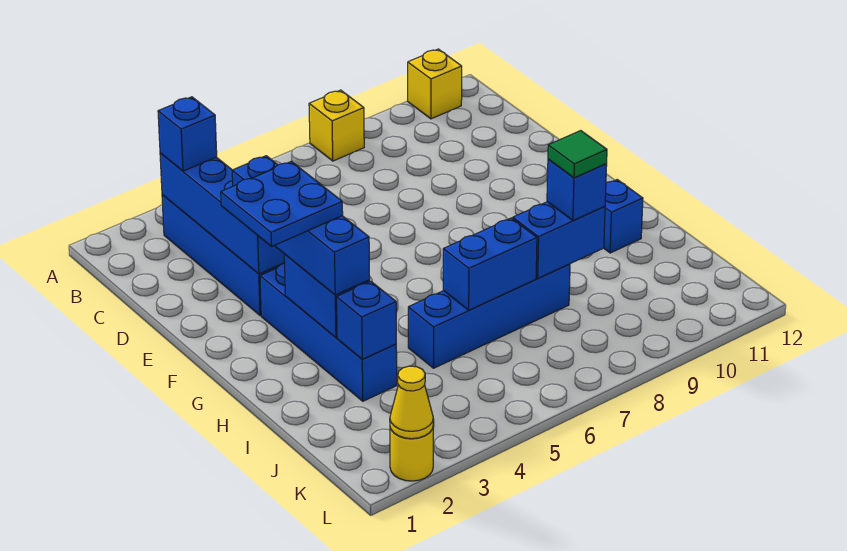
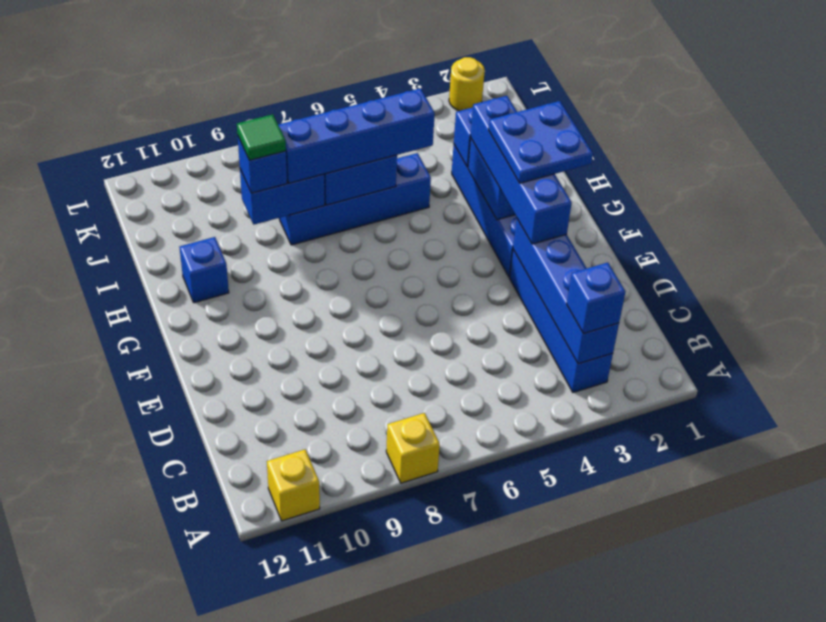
none -> blue brick I5:I8 level 3
yellow cone L2 level 2 -> none

